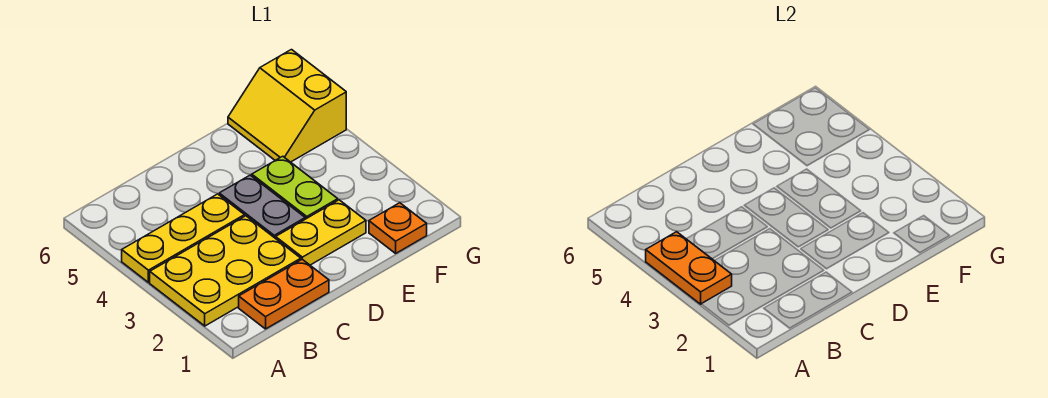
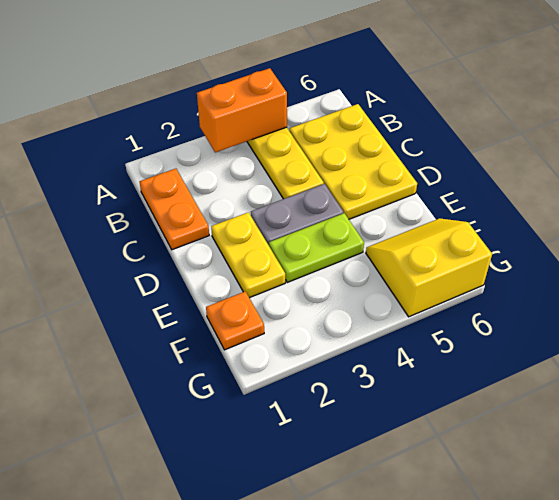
yellow plate A2:C3 level 1 -> yellow plate B5:D6 level 1
orange plate A3:A4 level 2 -> orange brick A3:A4 level 2

